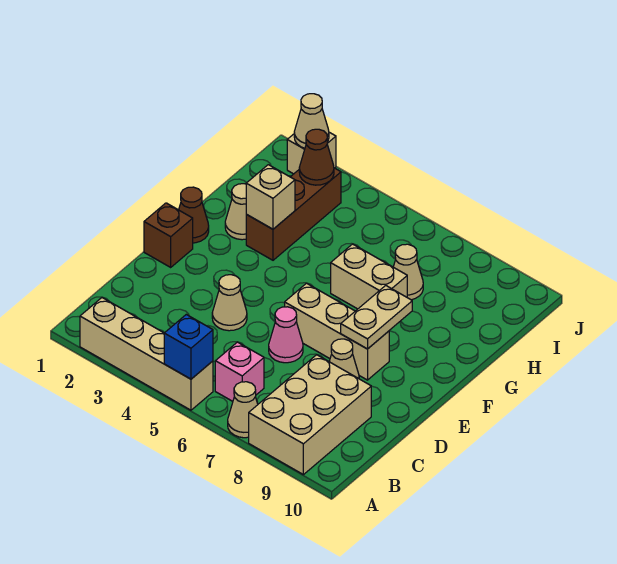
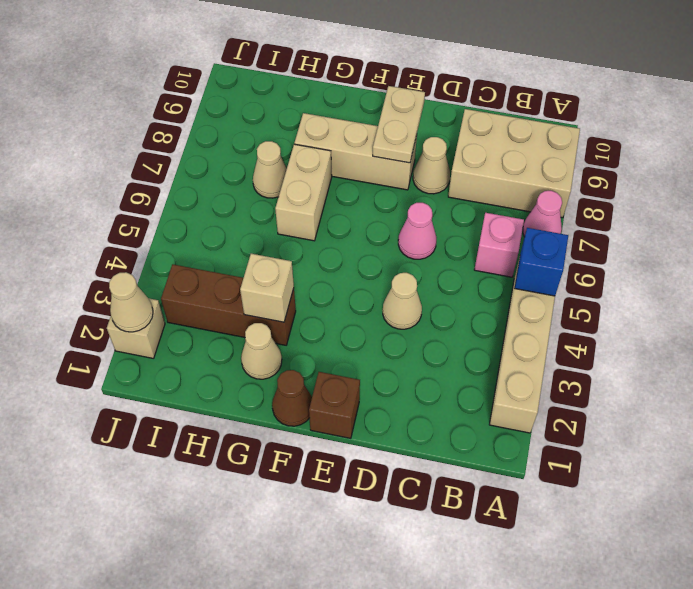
tan cone A7 level 1 -> pink cone A7 level 1
tan brick E6:E8 level 1 -> tan brick E8:G8 level 1
tan plate E8:F8 level 2 -> tan plate E8:E9 level 2
brown cone I3 level 2 -> none

